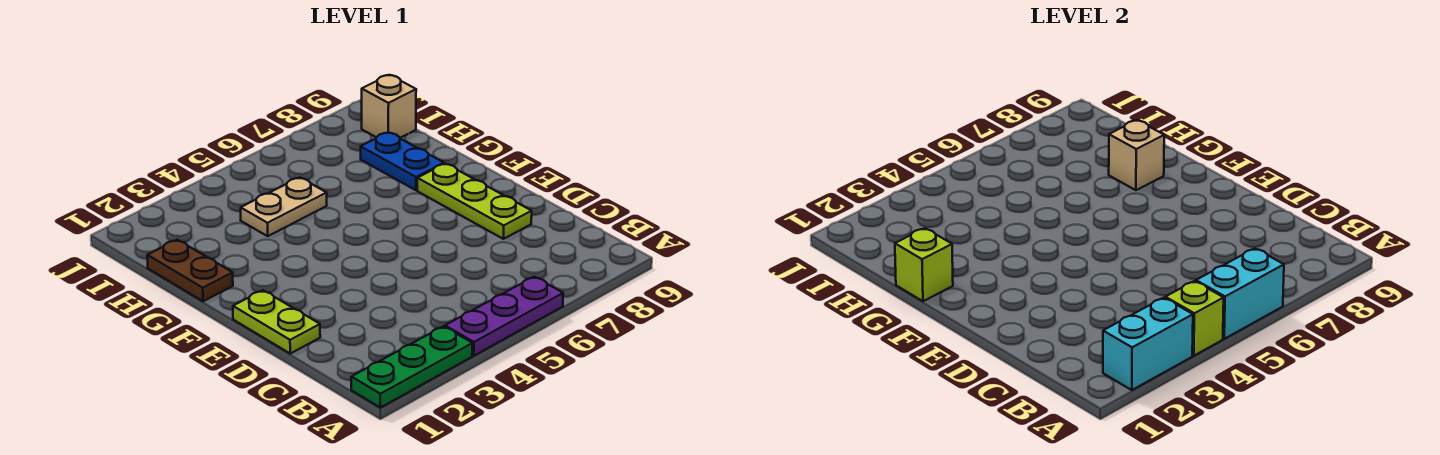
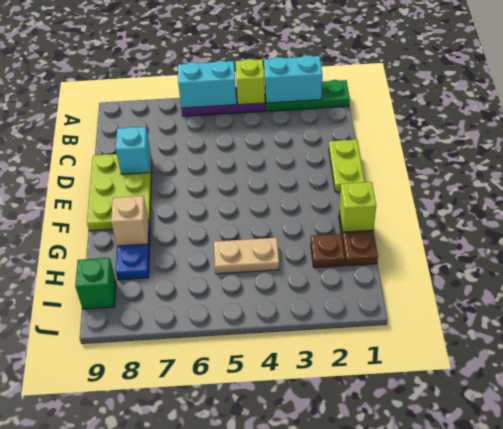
lime plate D8:F8 level 1 -> lime plate D8:F9 level 1
none -> cyan brick D8 level 2
none -> brown plate H2 level 1
tan brick I9 level 1 -> green brick I9 level 1

